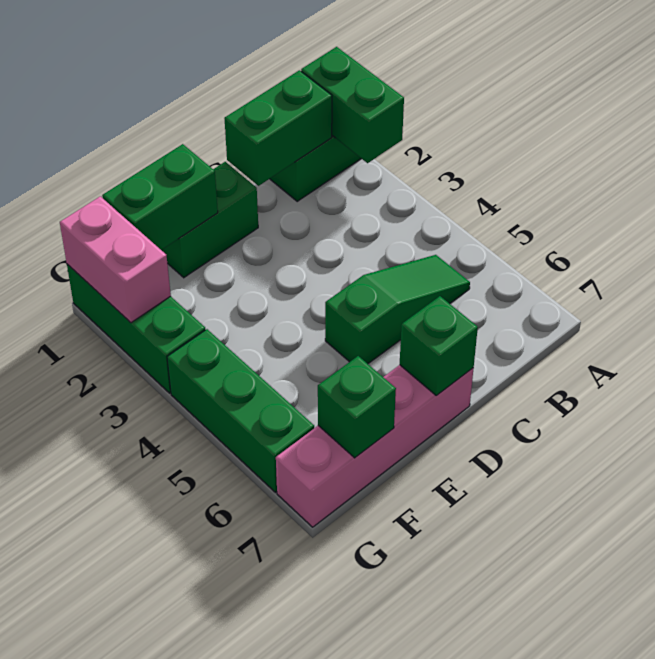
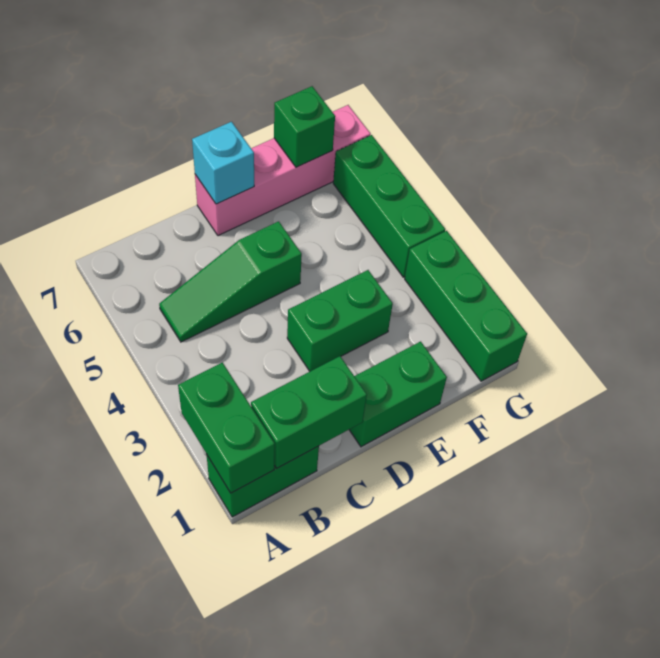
green brick D7 level 2 -> cyan brick D7 level 2
green brick E1:F1 level 2 -> green brick D3:E3 level 1
pink brick G1:G2 level 2 -> none

